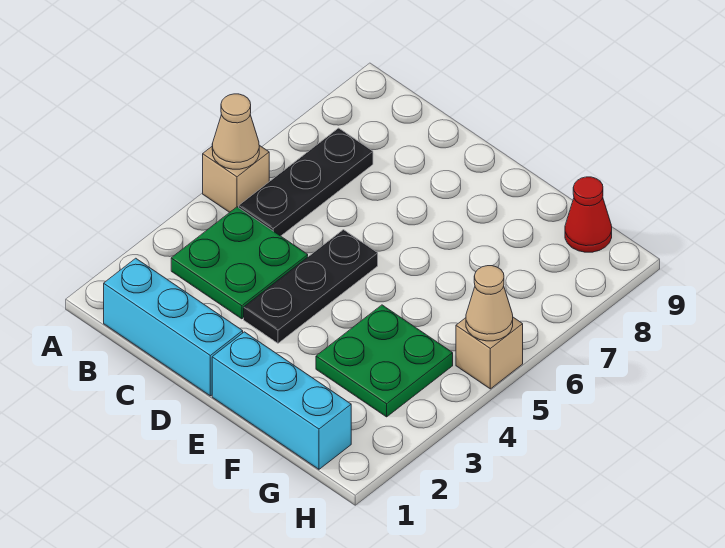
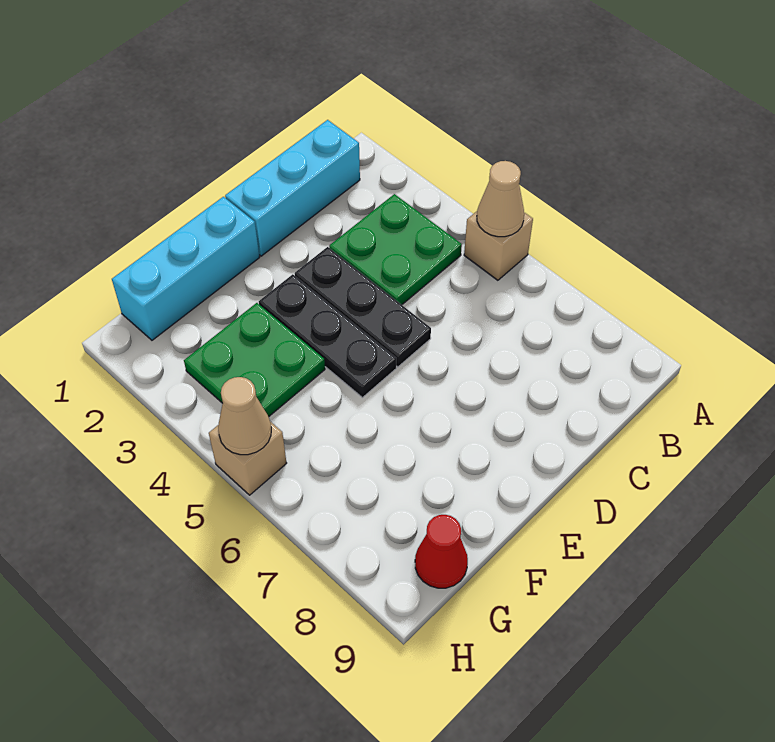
black plate B5:B7 level 1 -> black plate E3:E5 level 1

